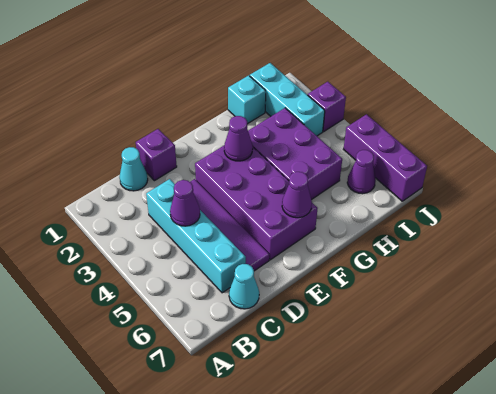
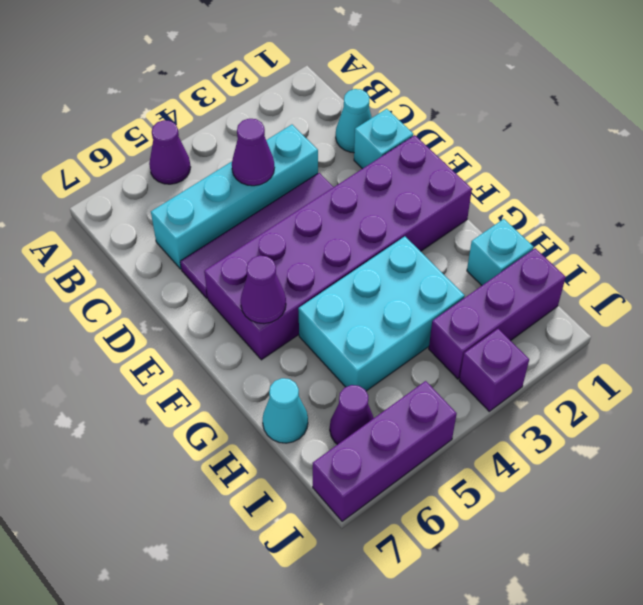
cyan cone C7 level 1 -> cyan cone H7 level 1
purple brick D1 level 1 -> cyan brick D1 level 1
purple brick E3:F6 level 1 -> purple brick E1:F6 level 1
purple cone F3 level 2 -> purple cone A5 level 1
purple brick G3:H5 level 1 -> cyan brick G3:H5 level 1
cyan brick I1:I3 level 1 -> purple brick I1:I3 level 1

